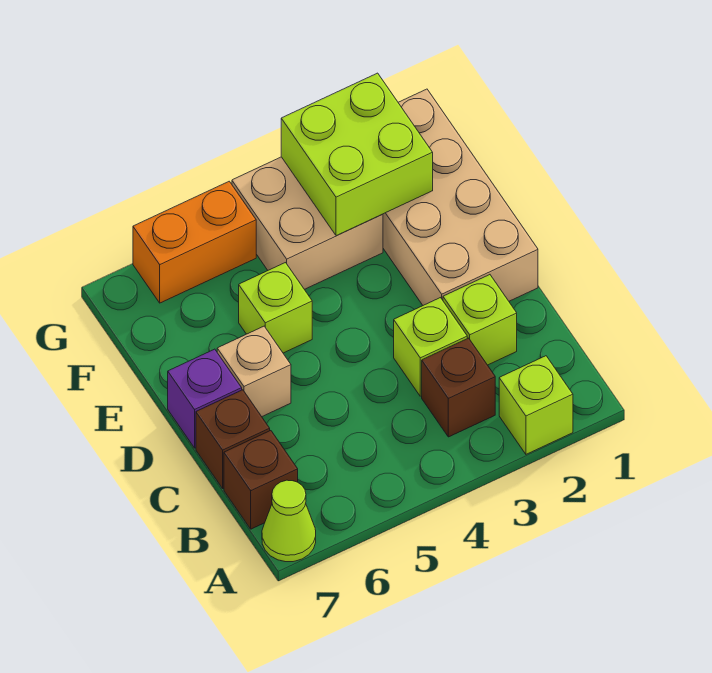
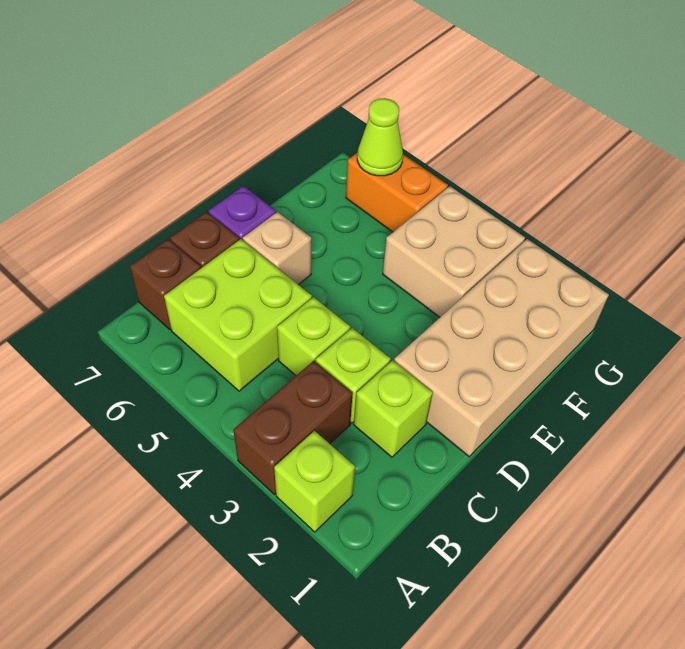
lime cone A7 level 1 -> lime cone G6 level 2
brown brick B3 level 1 -> brown brick A3:B3 level 1
lime brick E5 level 1 -> lime brick C4 level 1
lime brick F2:G3 level 2 -> lime brick B5:C6 level 1

